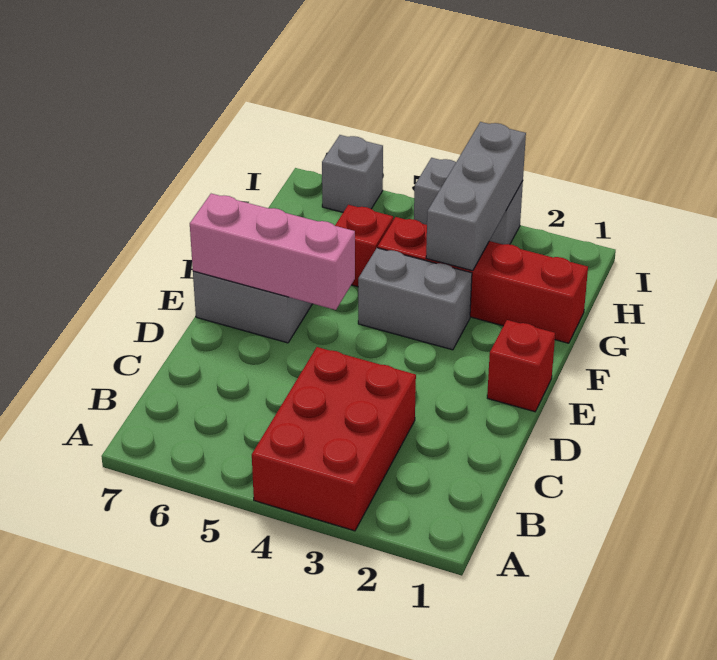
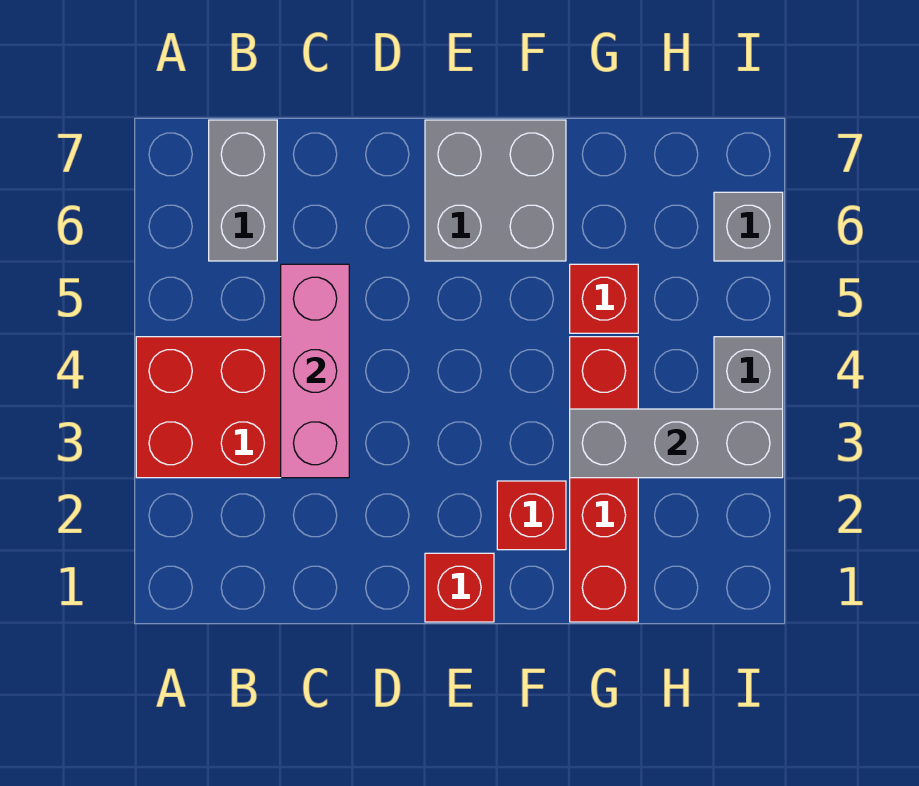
pink brick E5:E7 level 2 -> pink brick C3:C5 level 2
none -> red brick F2 level 1
grey brick F3:F4 level 1 -> grey brick B6:B7 level 1

